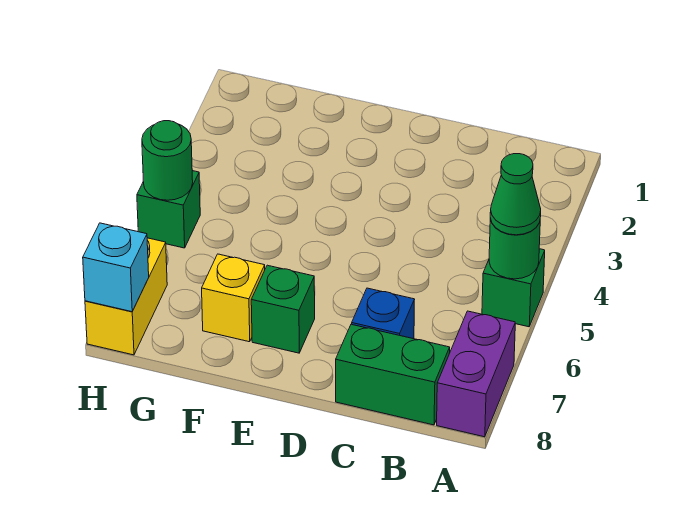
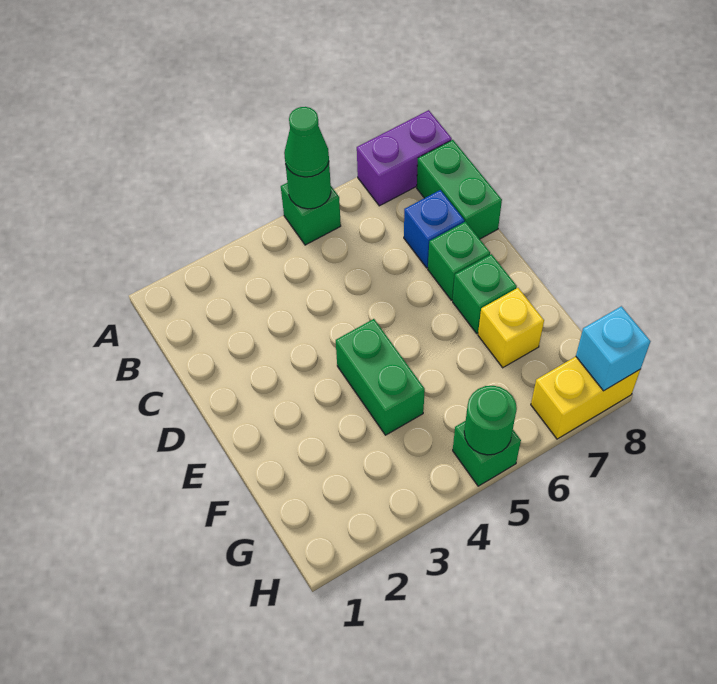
none -> green brick D7 level 1
none -> green brick E4:F4 level 1

